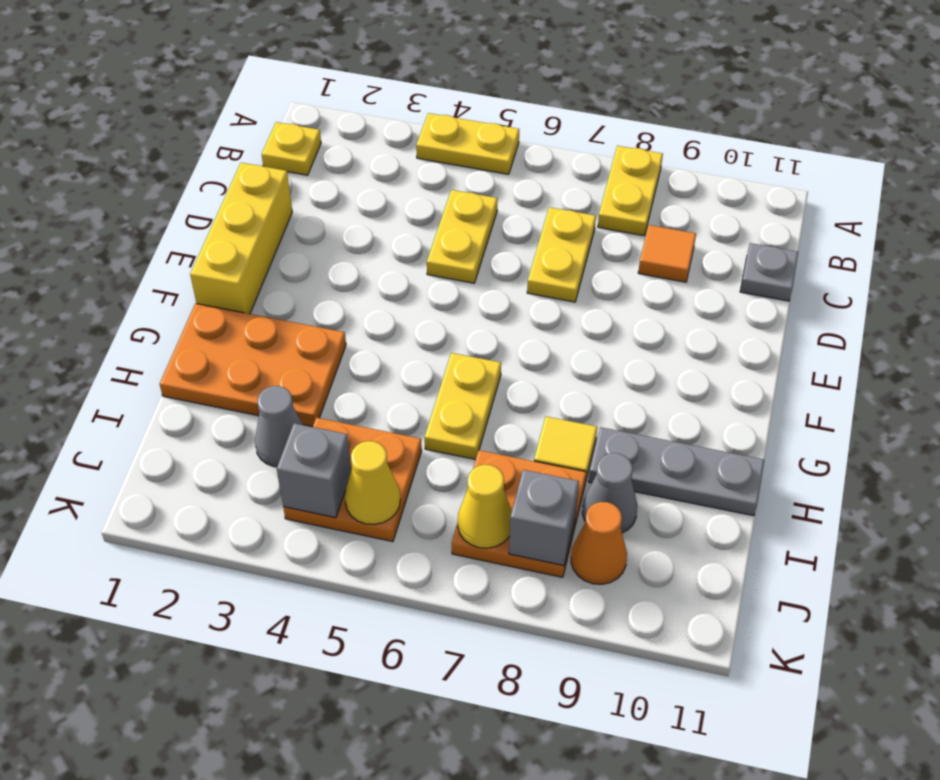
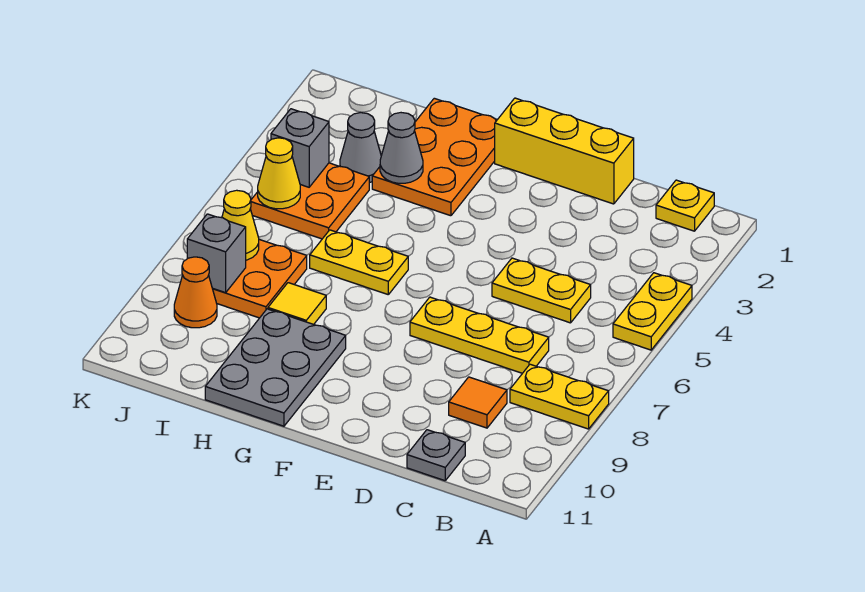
yellow plate C7:D7 level 1 -> yellow plate C7:E7 level 1
grey plate H9:H11 level 1 -> grey plate G9:H11 level 1
grey cone I9 level 1 -> grey cone H3 level 2

